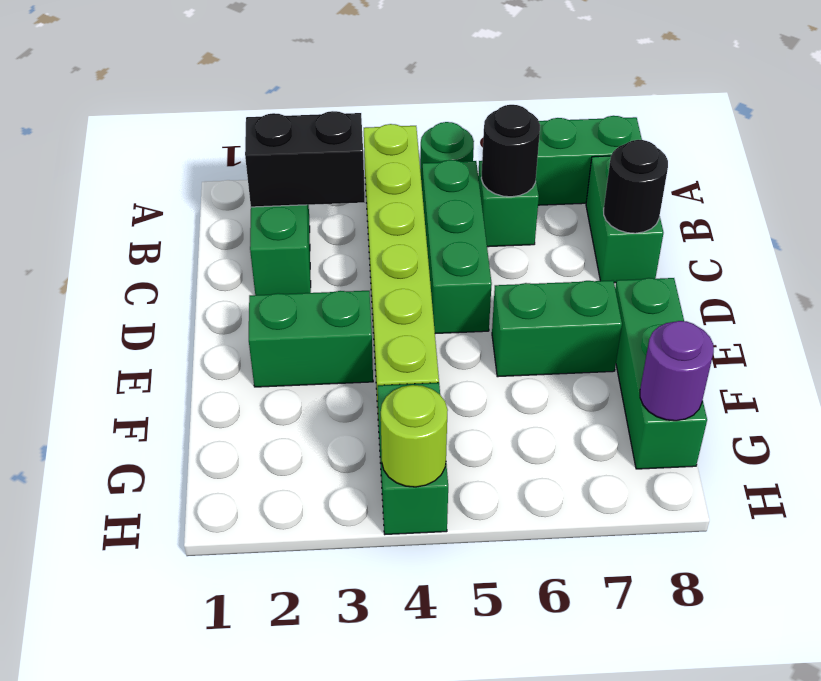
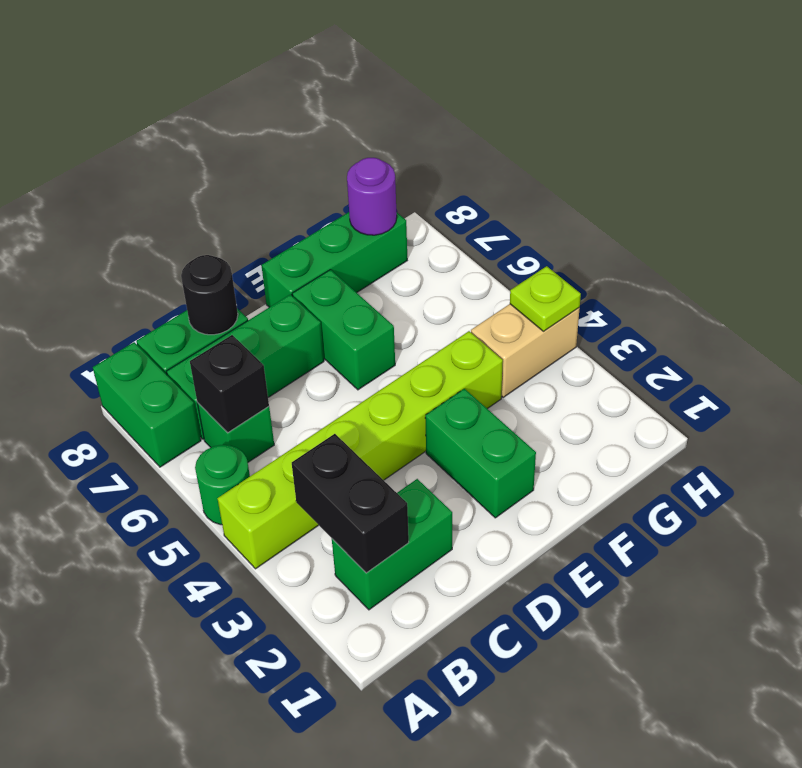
green brick B5:D5 level 1 -> green brick B7:D7 level 1
black round brick B6 level 2 -> black brick B6 level 2
green brick G4:H4 level 1 -> tan brick G4:H4 level 1
lime round brick H4 level 2 -> lime plate H4 level 2

